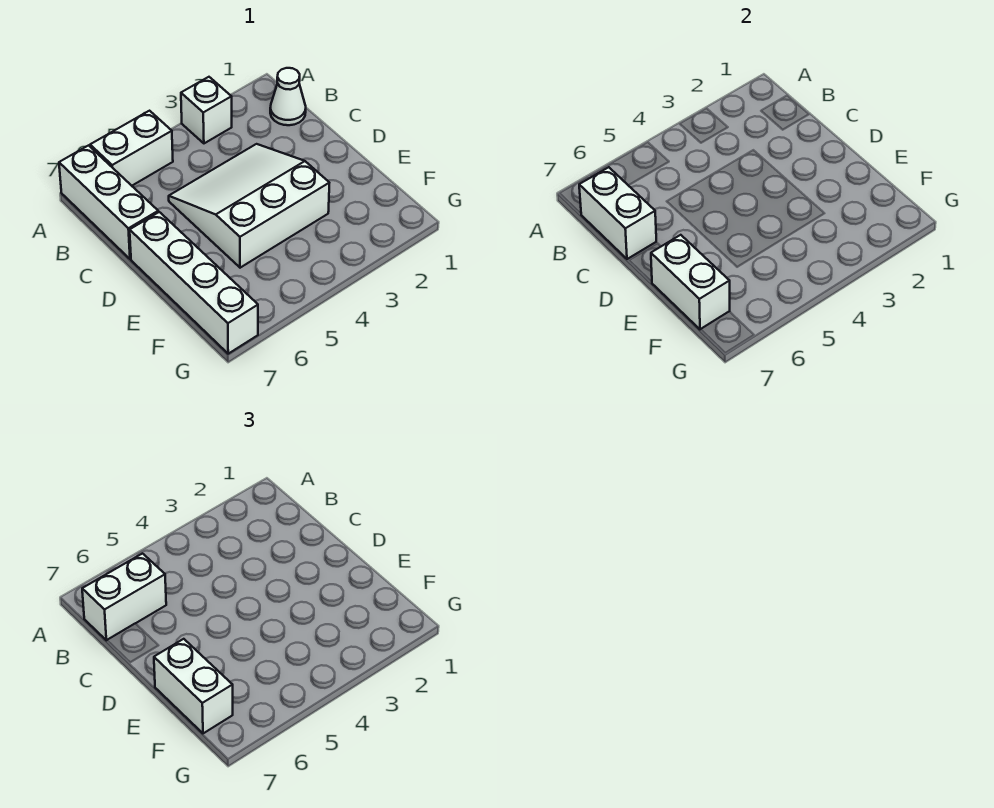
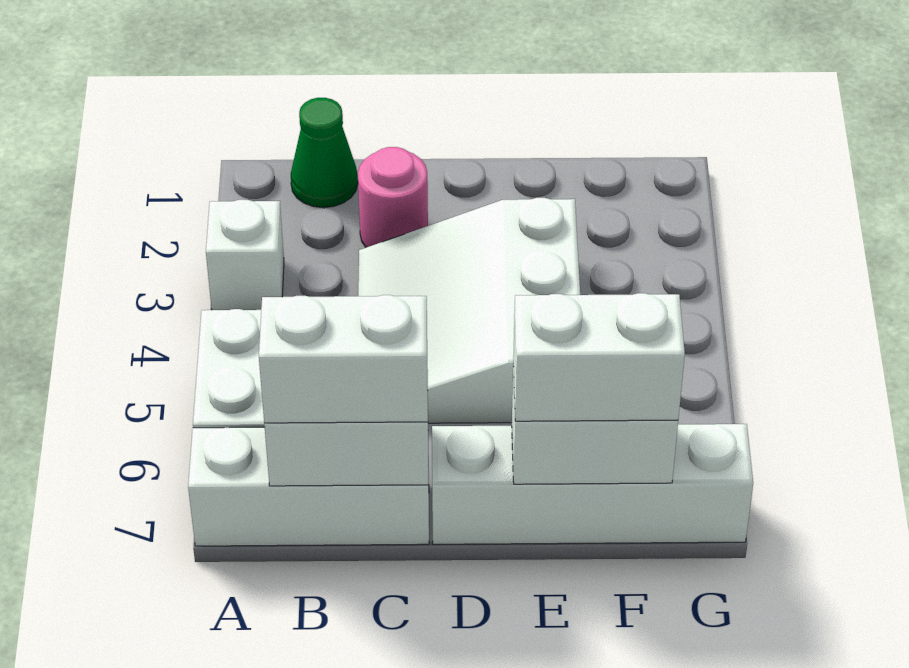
white cone B1 level 1 -> green cone B1 level 1
white brick B6:B7 level 3 -> white brick B7:C7 level 3
none -> pink round brick C2 level 1

